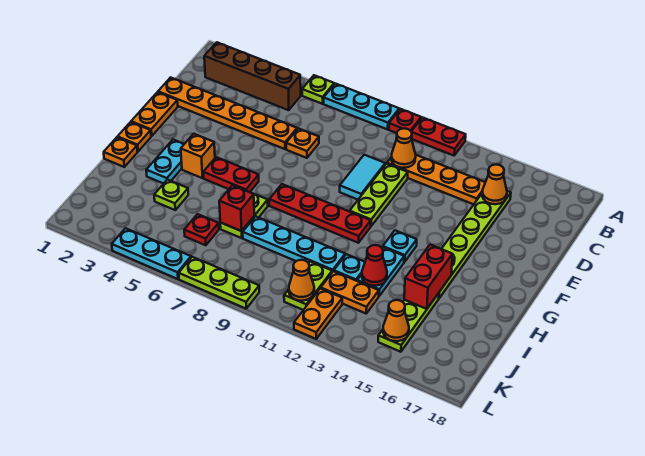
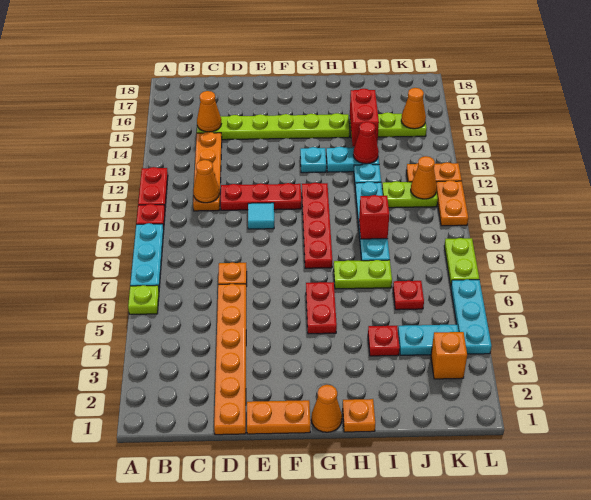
brown brick B2:B5 level 1 -> none
cyan tile D10:E10 level 1 -> cyan tile E10 level 1
lime plate D11:F11 level 1 -> red plate D11:F11 level 1
orange plate G1 level 1 -> orange cone G1 level 1
cyan plate G3:H3 level 1 -> cyan plate J4:K4 level 1
orange brick G4 level 1 -> orange brick K3 level 1
red brick H15:I15 level 2 -> red brick I14:I15 level 2
lime plate I4 level 1 -> red plate I4 level 1
red brick I7 level 2 -> red brick I9 level 2
orange plate J12:J13 level 1 -> orange plate L10:L11 level 1
lime plate L7:L9 level 1 -> lime plate L7:L8 level 1

